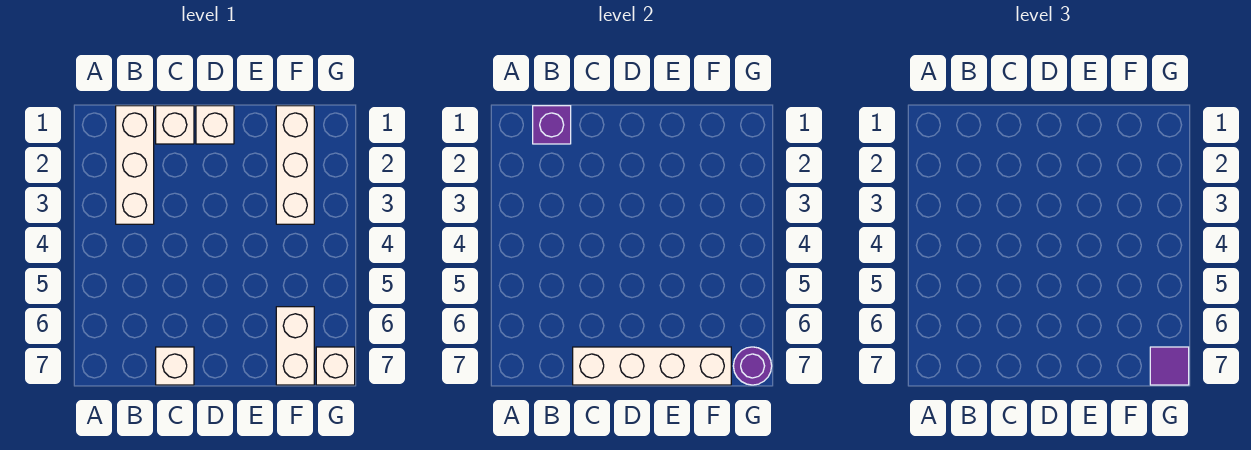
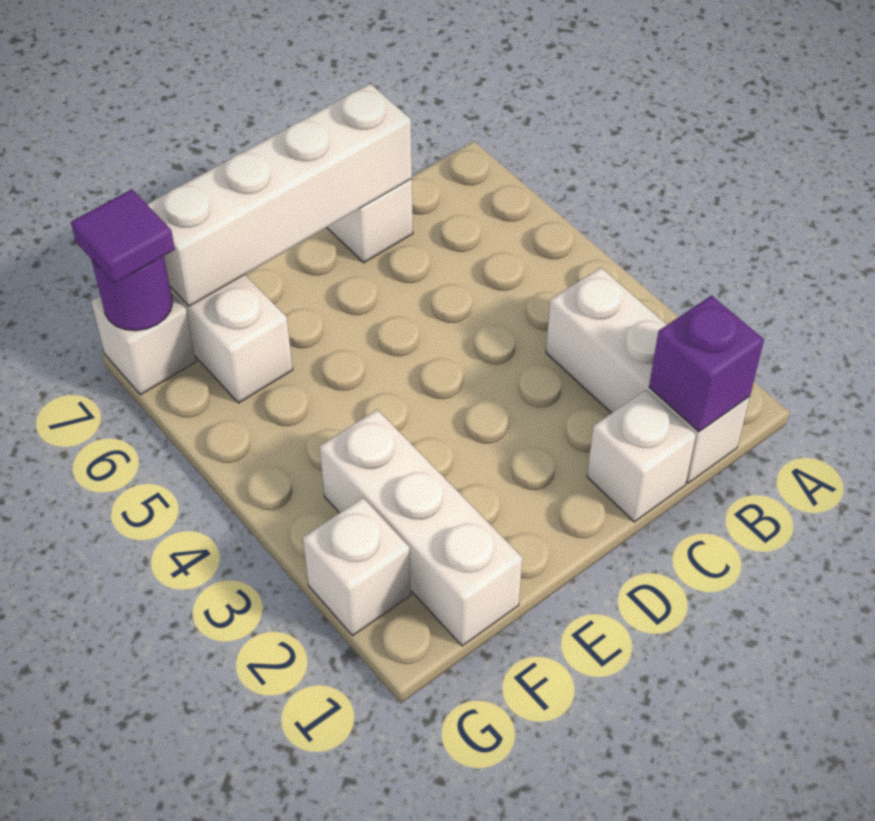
white brick D1 level 1 -> white brick G2 level 1

